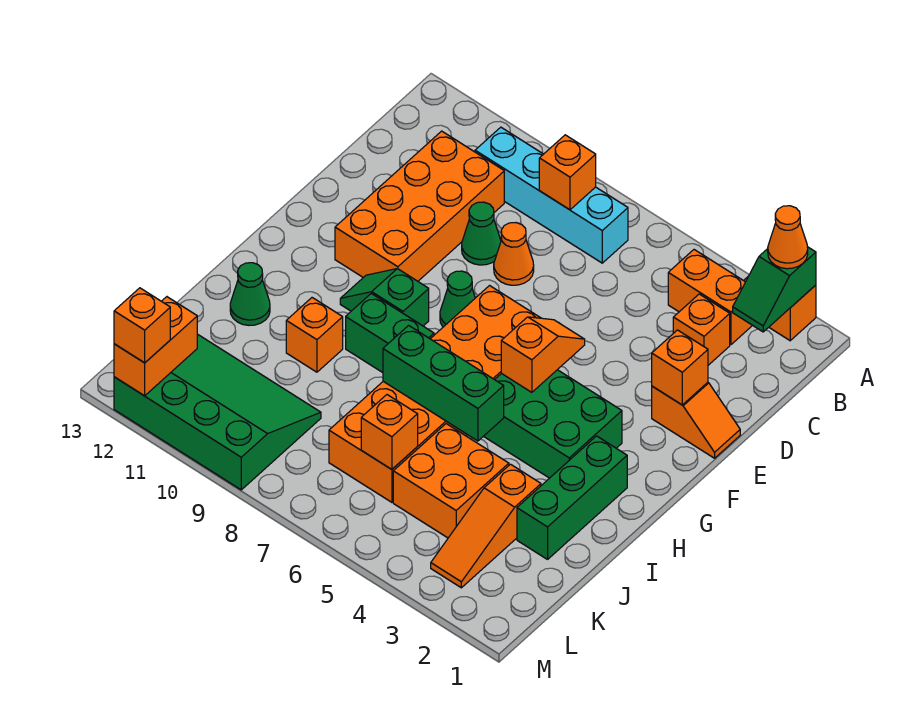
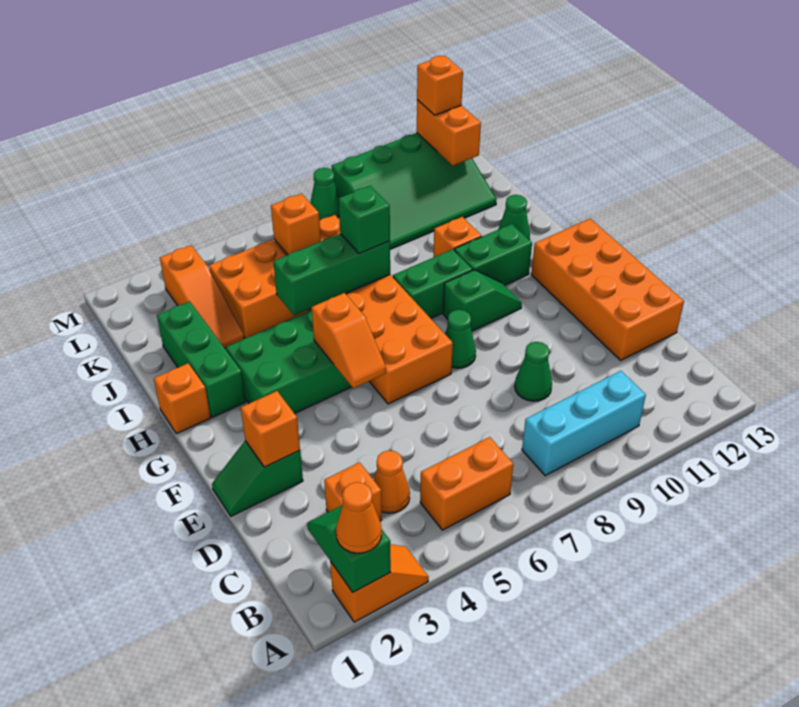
orange brick B3:B4 level 1 -> orange brick B5:B6 level 1
cyan brick B7:B10 level 1 -> cyan brick B8:B10 level 1
orange brick B8 level 2 -> orange brick H1 level 1
orange brick C10:F11 level 1 -> orange brick D12:G13 level 1
orange cone D8 level 1 -> orange cone C4 level 1
orange slope E1:E2 level 1 top 2 -> green slope E1:E2 level 1 top 2
none -> green brick H10:H11 level 1
none -> green brick I7 level 3
orange slope J3:L3 level 1 top J -> orange slope J3:L3 level 1 top L
none -> green cone M8 level 1

